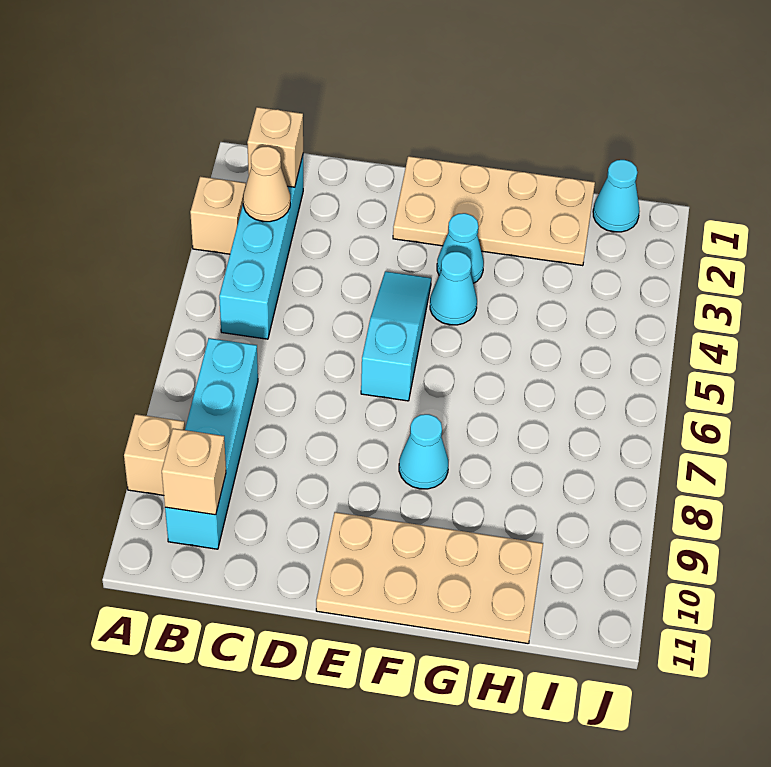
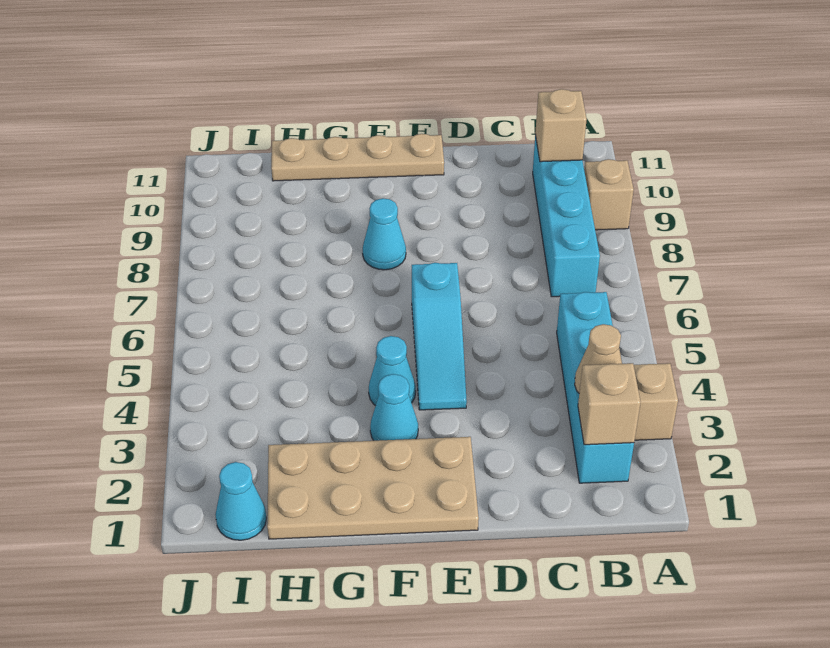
tan plate E10:H11 level 1 -> tan plate E11:H11 level 1

